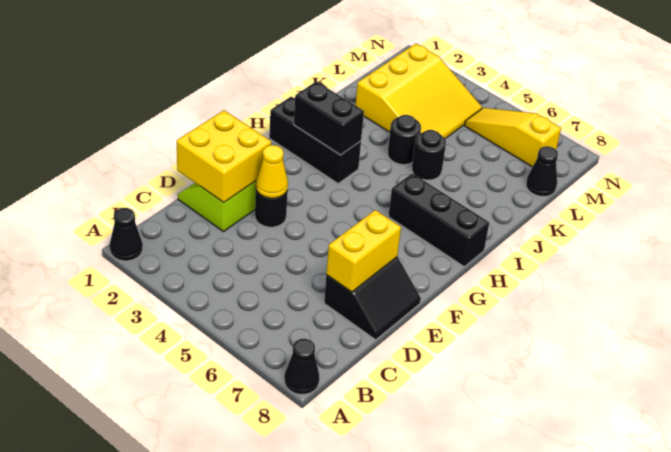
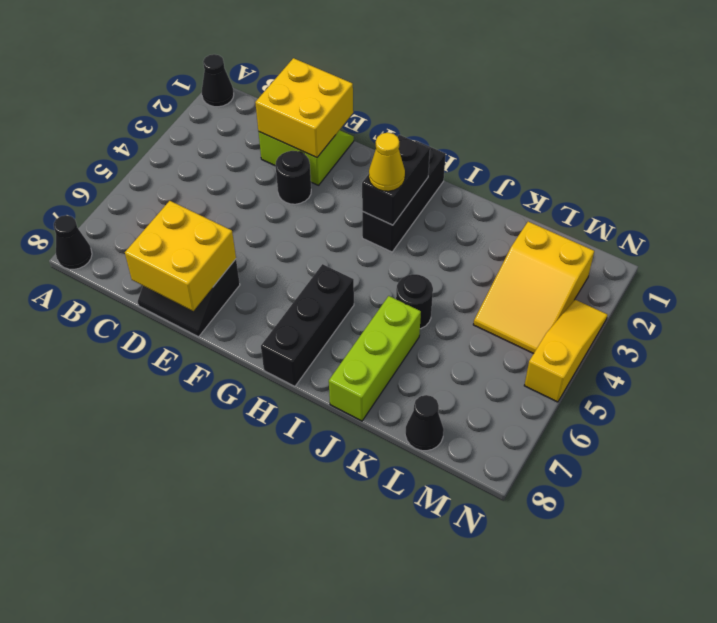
yellow brick D7:E7 level 2 -> yellow brick D7:E8 level 2
yellow cone E3 level 2 -> yellow cone H3 level 3
black round brick J4 level 1 -> none
none -> lime brick J6:J8 level 1
yellow slope K2:M4 level 1 top 2 -> yellow slope L2:M4 level 1 top 2
yellow slope M5:M7 level 1 top 7 -> yellow slope N3:N5 level 1 top 5

